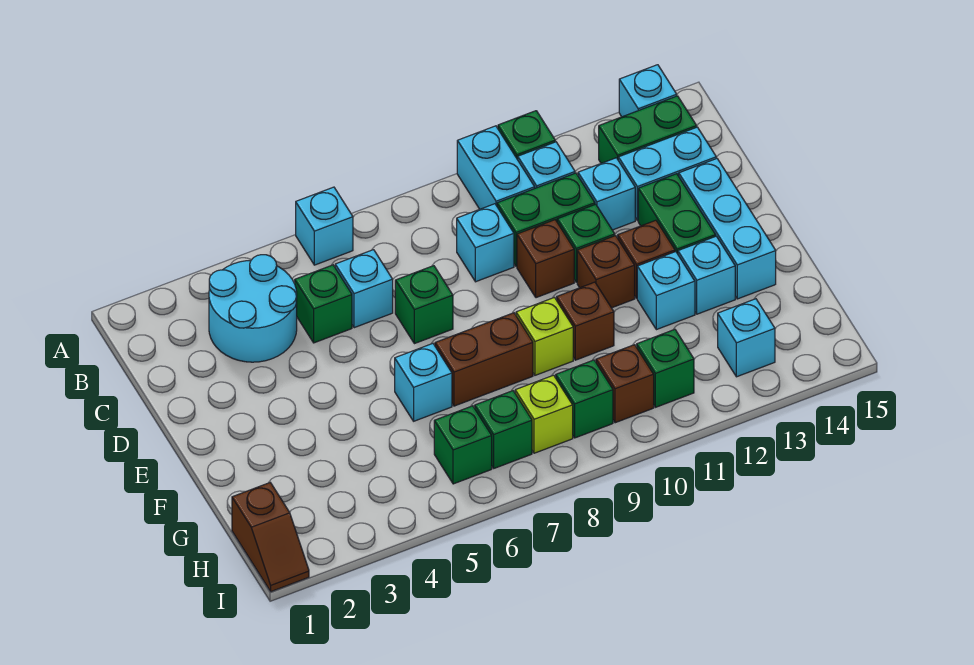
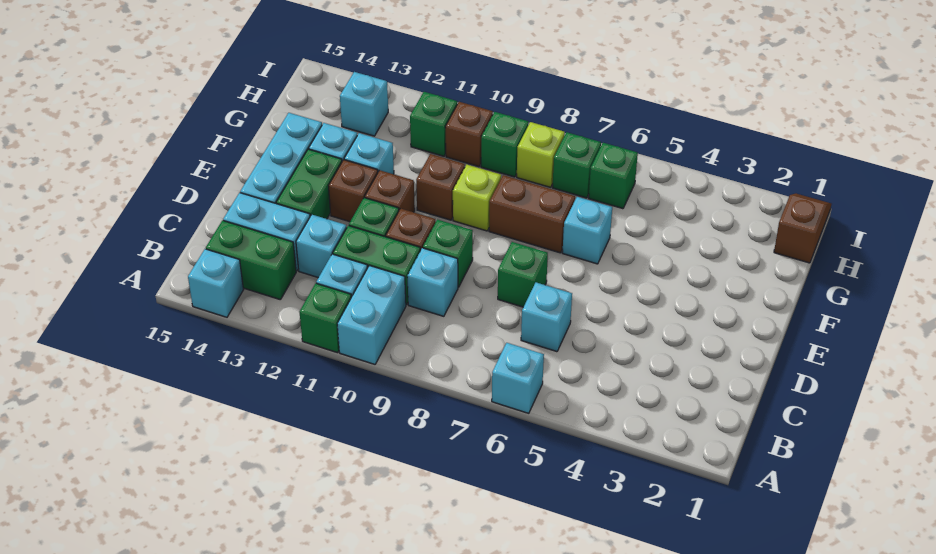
cyan round brick B3:C4 level 1 -> none
green brick C5 level 1 -> green brick D9 level 1

